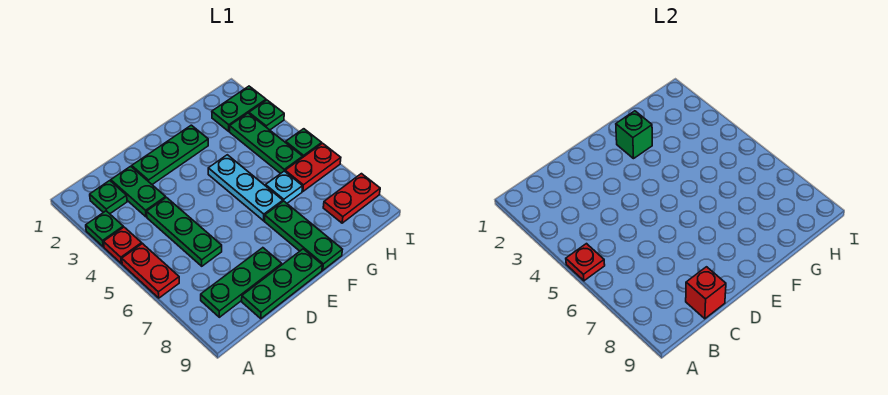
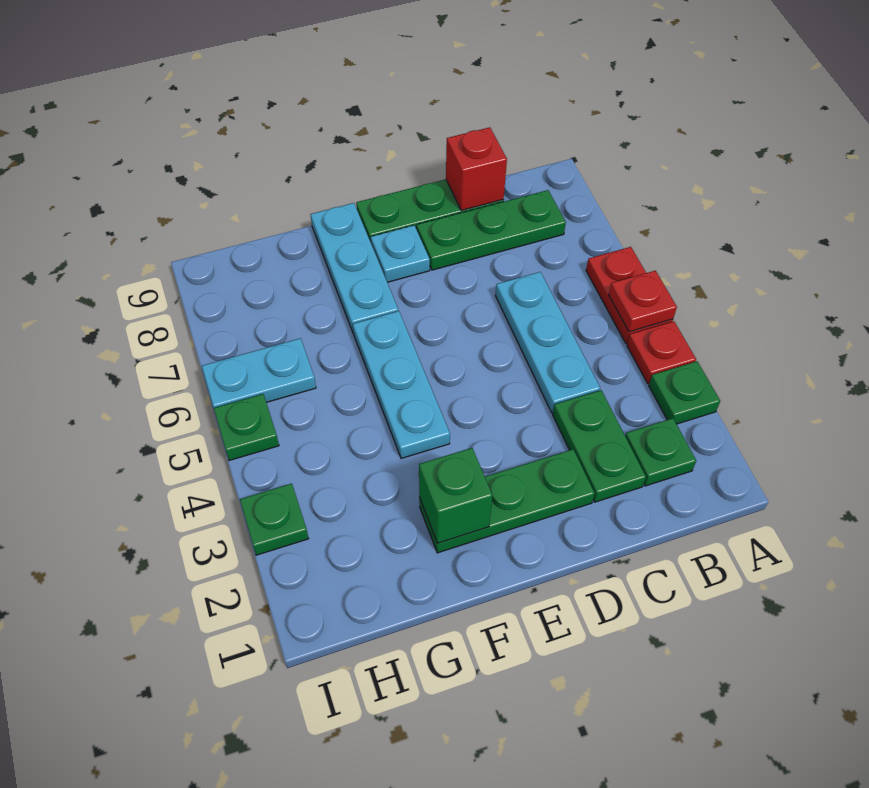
green plate C4:C6 level 1 -> cyan plate C4:C6 level 1
green plate F7:F9 level 1 -> cyan plate F7:F9 level 1
cyan plate G6 level 1 -> cyan plate E8 level 1
green plate H2:I2 level 1 -> none
green plate H3:H5 level 1 -> none
red plate H6:I6 level 1 -> cyan plate H6:I6 level 1
red plate H8:I8 level 1 -> none

